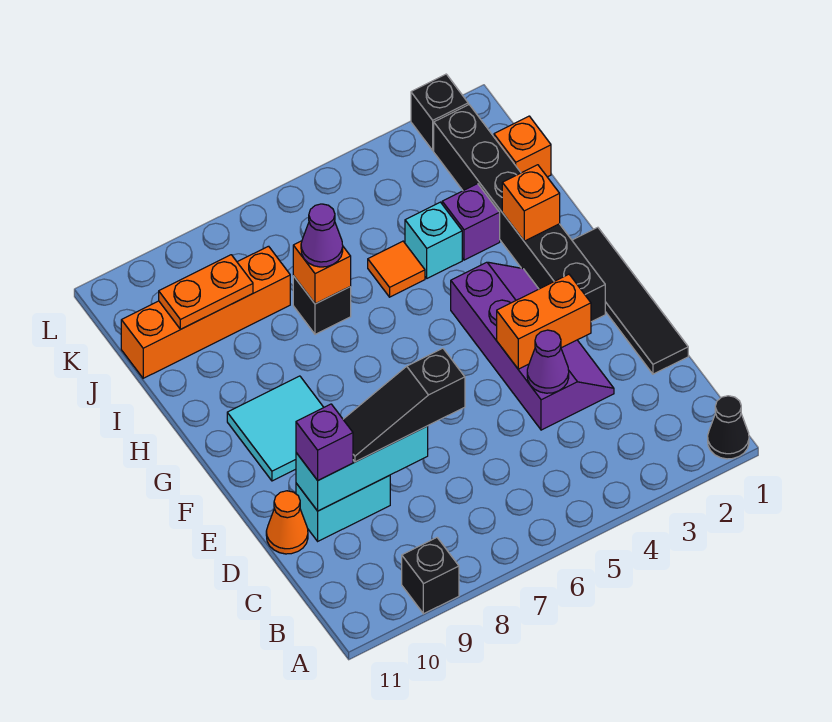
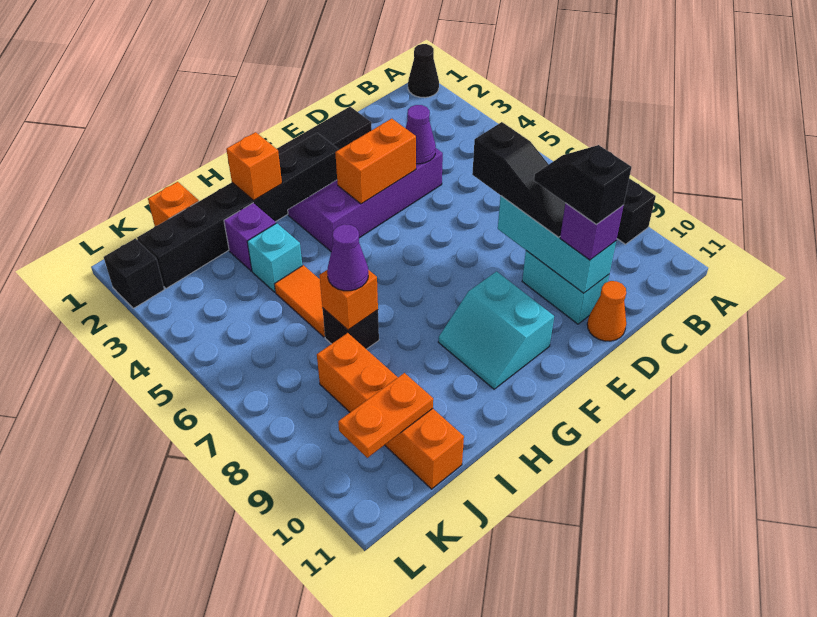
none -> black slope D9:D10 level 4 top 10
orange brick E3:E4 level 2 -> orange brick E4:F4 level 2
cyan tile F9:G10 level 1 -> cyan slope F9:G10 level 1 top F
orange tile I5 level 1 -> orange tile I5:I6 level 1
orange plate J9:J10 level 2 -> orange plate J10:K10 level 2

